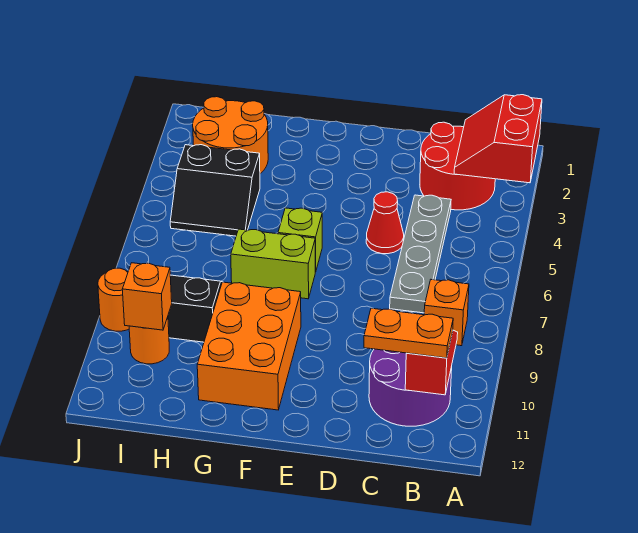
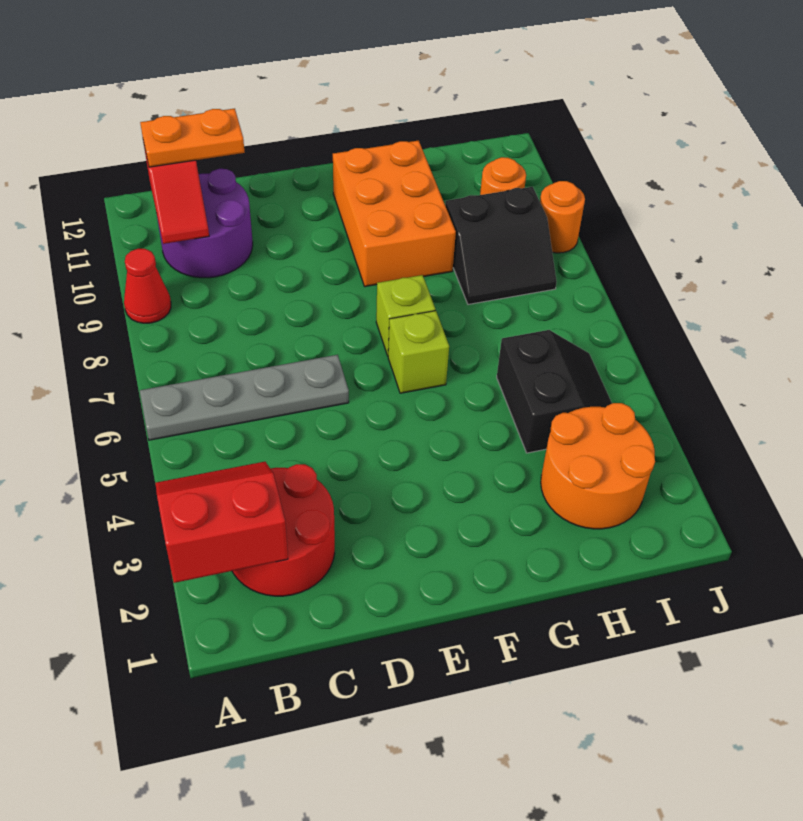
red slope A2:B3 level 2 top A -> red slope A2:B3 level 2 top 2
orange brick B8 level 1 -> none
grey plate C4:C7 level 1 -> grey plate A6:D6 level 1
red cone D5 level 1 -> red cone A9 level 1
lime brick F7:G7 level 1 -> lime brick F7 level 1
black slope H4:I5 level 1 top 4 -> black slope H4:I5 level 1 top H
orange brick I10 level 2 -> none

